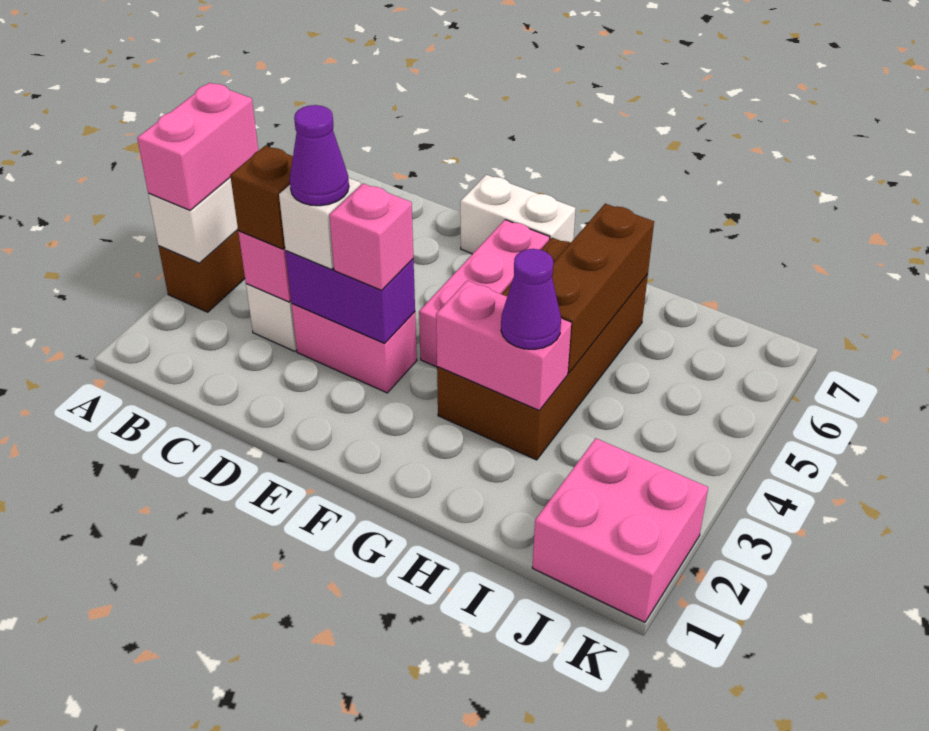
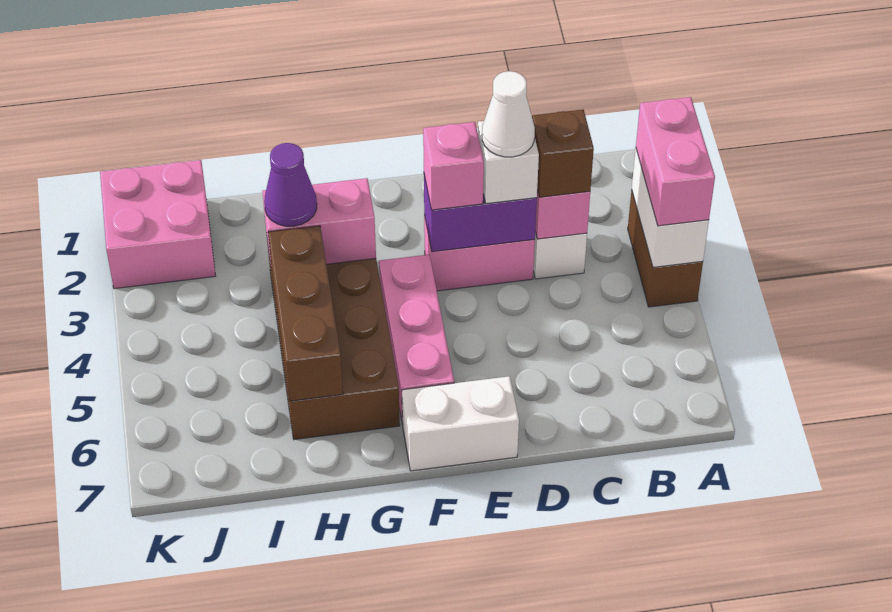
purple cone D3 level 4 -> white cone D3 level 4

